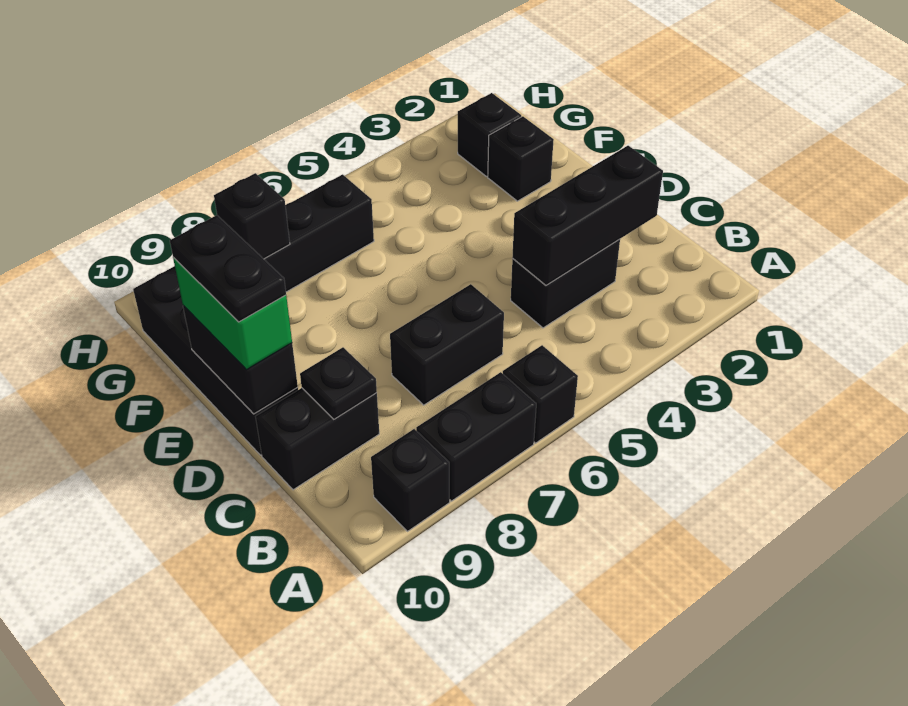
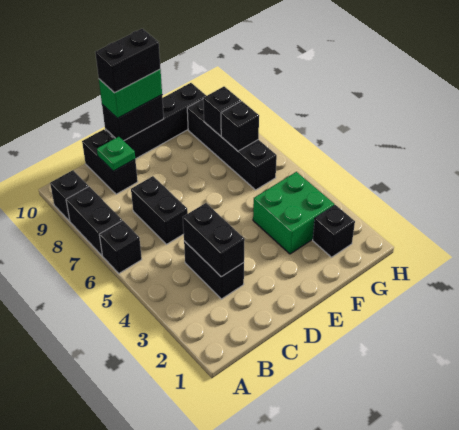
black brick C2:C4 level 2 -> black brick C3:C4 level 2
black plate C9 level 2 -> green plate C9 level 2
black plate D10:E10 level 4 -> black brick D10:E10 level 4
black brick F2 level 1 -> black brick G7 level 2
none -> green brick F3:G4 level 1

